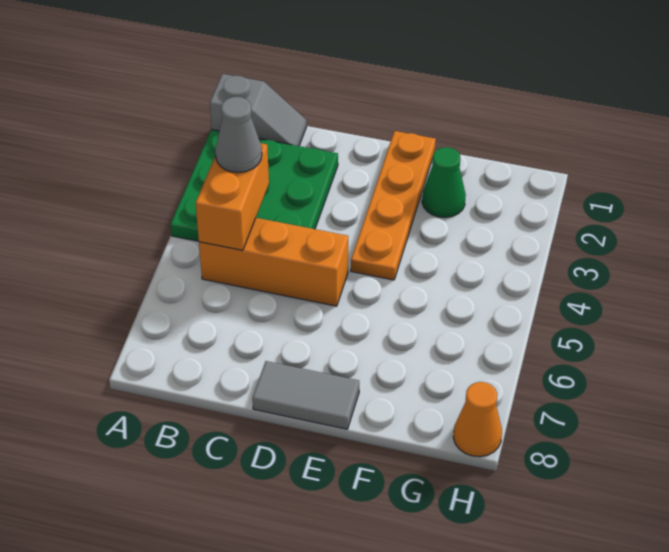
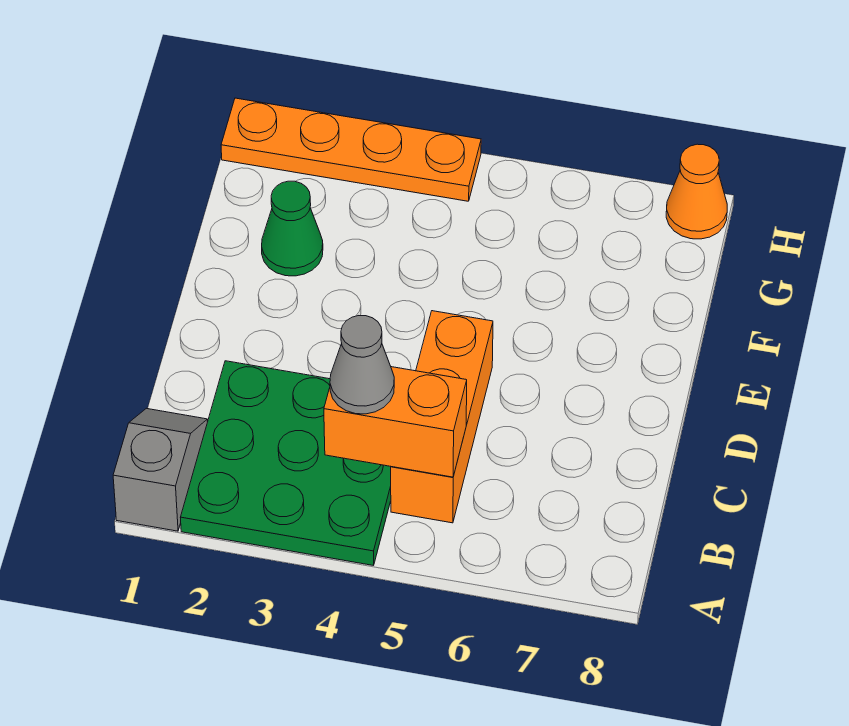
grey tile D8:E8 level 1 -> none
orange plate E1:E4 level 1 -> orange plate H1:H4 level 1

